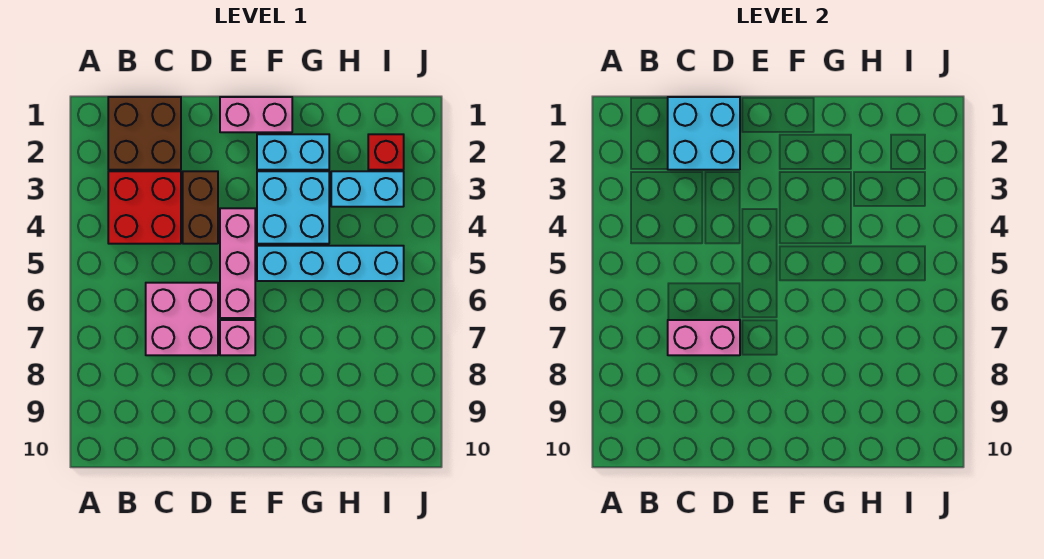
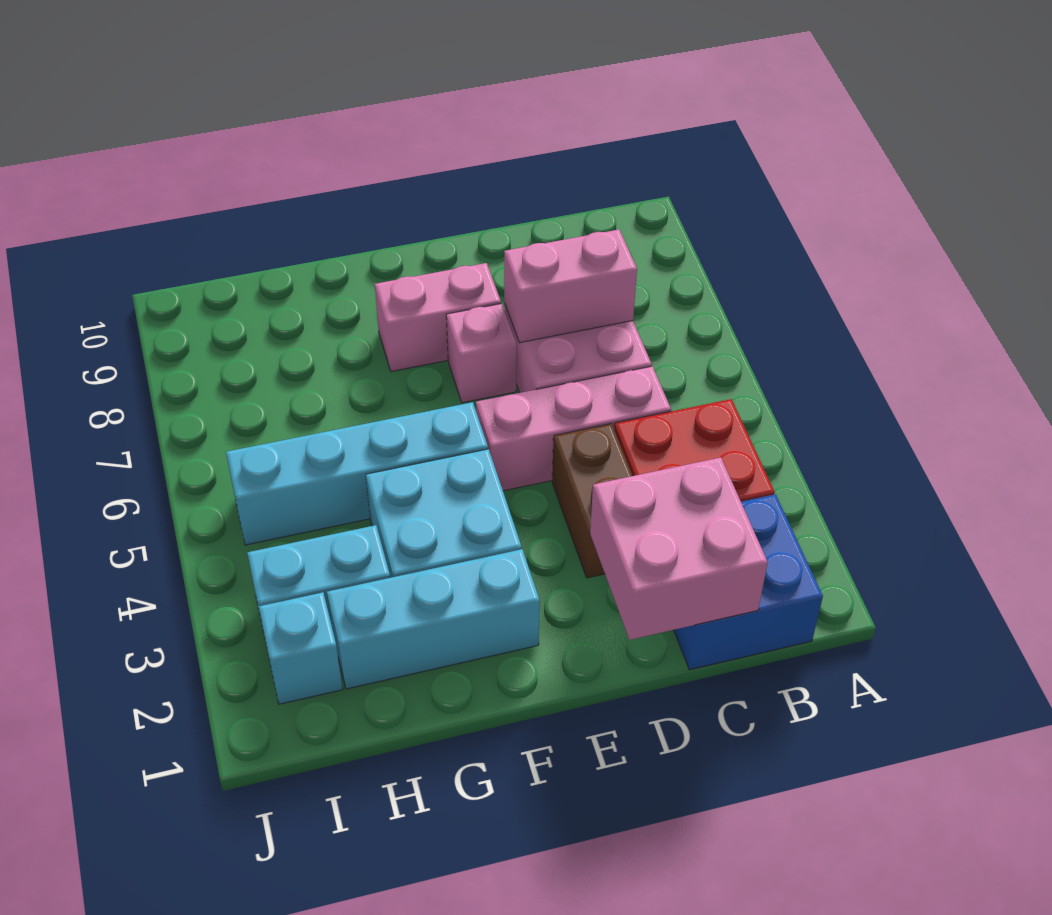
brown brick B1:C2 level 1 -> blue brick B1:C2 level 1
cyan brick C1:D2 level 2 -> pink brick C1:D2 level 2
pink brick E1:F1 level 1 -> pink brick E8:F8 level 1
pink brick E4:E6 level 1 -> pink brick C5:E5 level 1
cyan brick F2:G2 level 1 -> cyan brick F2:H2 level 1
red brick I2 level 1 -> cyan brick I2 level 1

